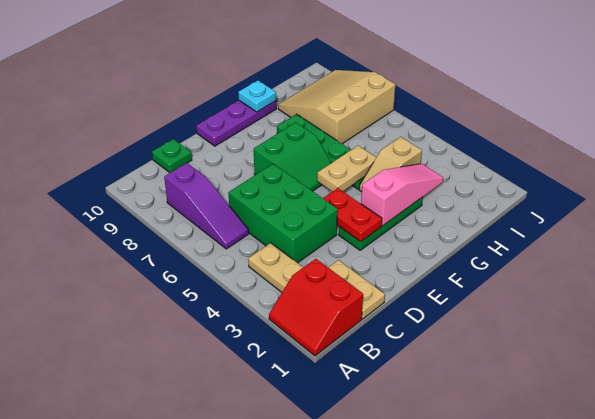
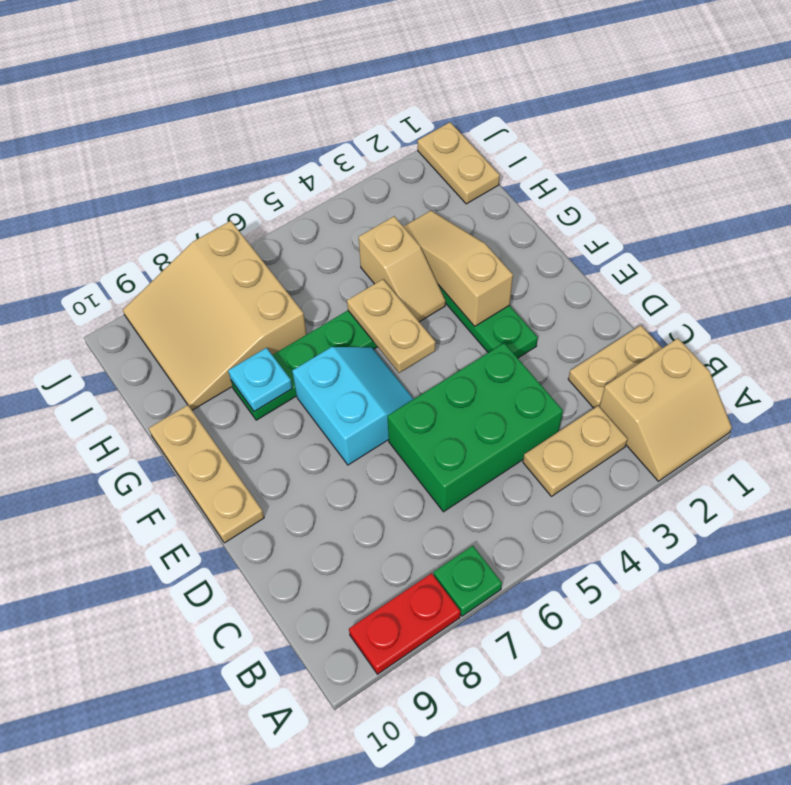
red slope A1:B2 level 1 top B -> tan slope A1:B2 level 1 top B
purple slope B6:B8 level 1 top 8 -> none
green plate C10 level 1 -> green plate A7 level 1
red plate E3:E4 level 2 -> red plate A8:A9 level 1
green slope E6:F7 level 1 top 7 -> cyan slope E6:F7 level 1 top 7
purple plate E10:G10 level 1 -> tan plate E10:G10 level 1
pink slope F3:H3 level 2 top F -> tan slope F3:H3 level 2 top F
cyan plate G10 level 2 -> cyan plate G8 level 2
none -> tan plate I1:J1 level 1

